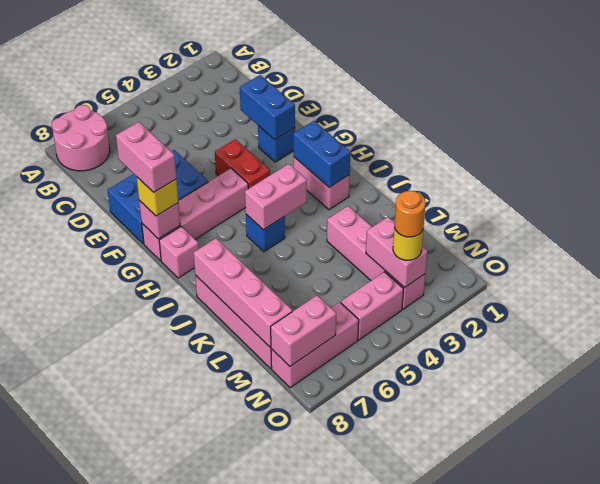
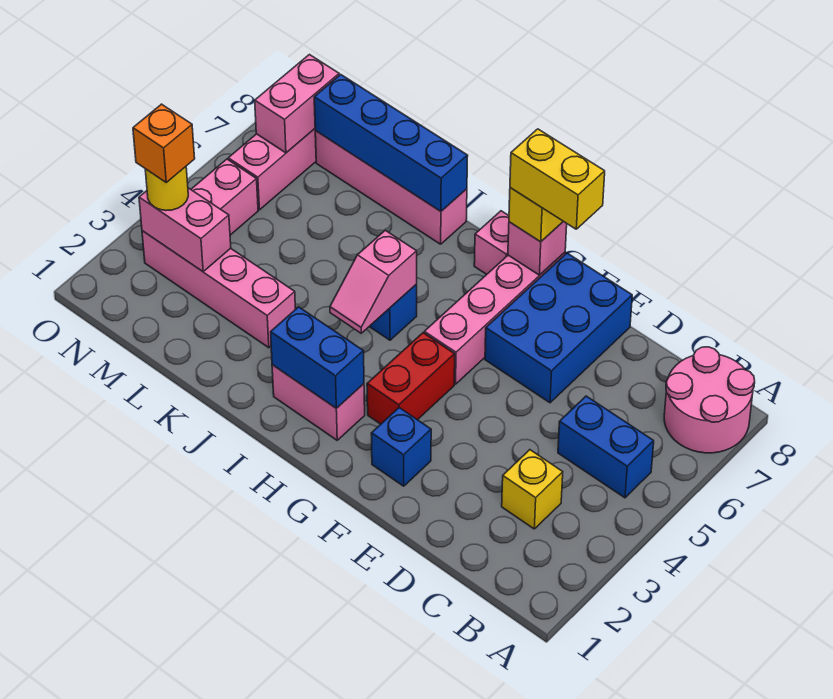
none -> yellow brick C3 level 1
blue brick E2:F2 level 2 -> blue brick B5:C5 level 1
red brick F4:G4 level 1 -> red brick G3:G4 level 1
pink brick F8:G8 level 4 -> yellow brick F8:G8 level 4
pink brick I4:I5 level 2 -> pink slope I4:I5 level 2 top 5
pink brick J8:M8 level 2 -> blue brick J8:M8 level 2
orange round brick N3 level 4 -> orange brick N3 level 4

